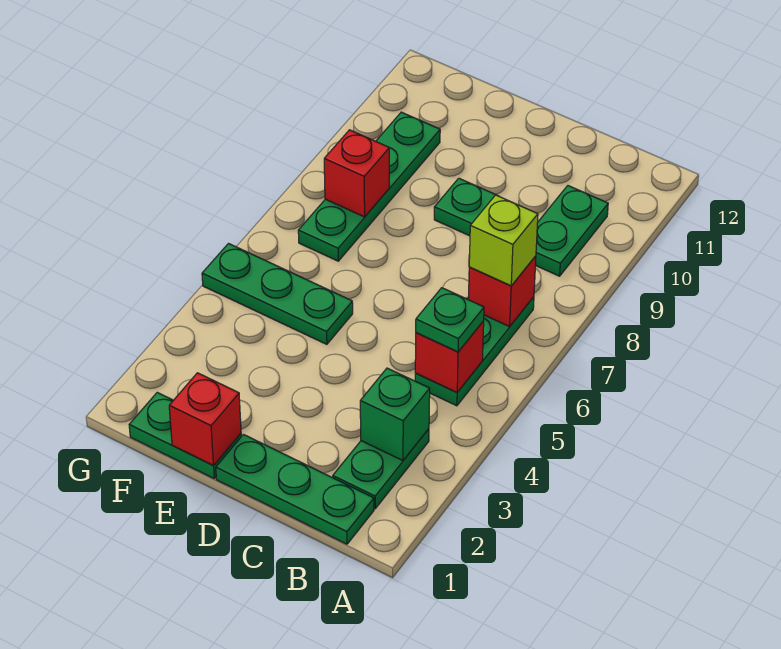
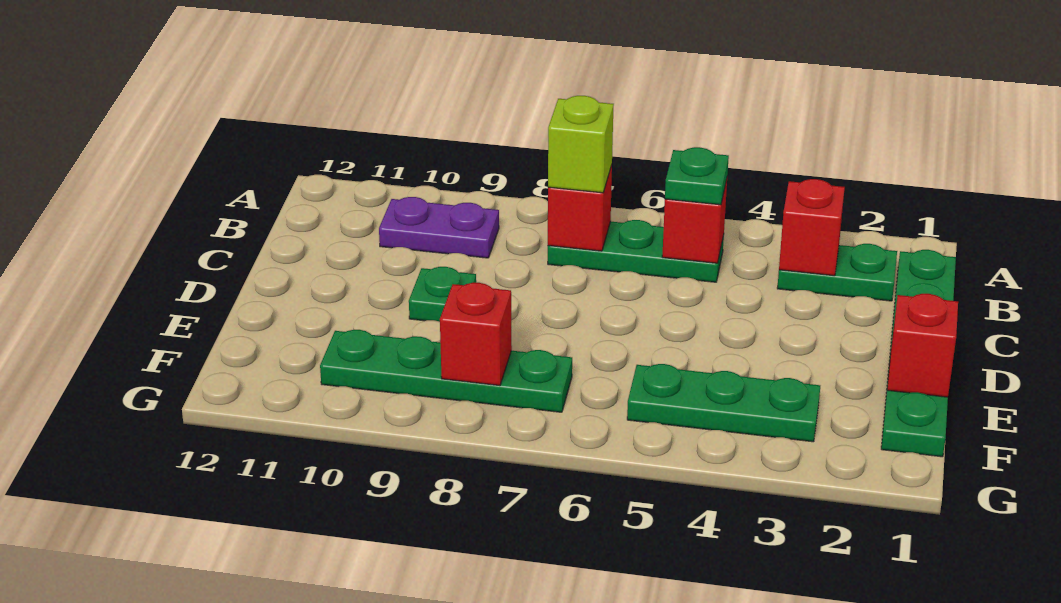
green brick B3 level 2 -> red brick B3 level 2
green plate B9:B10 level 1 -> purple plate B9:B10 level 1
green plate E5:G5 level 1 -> green plate F3:F5 level 1

